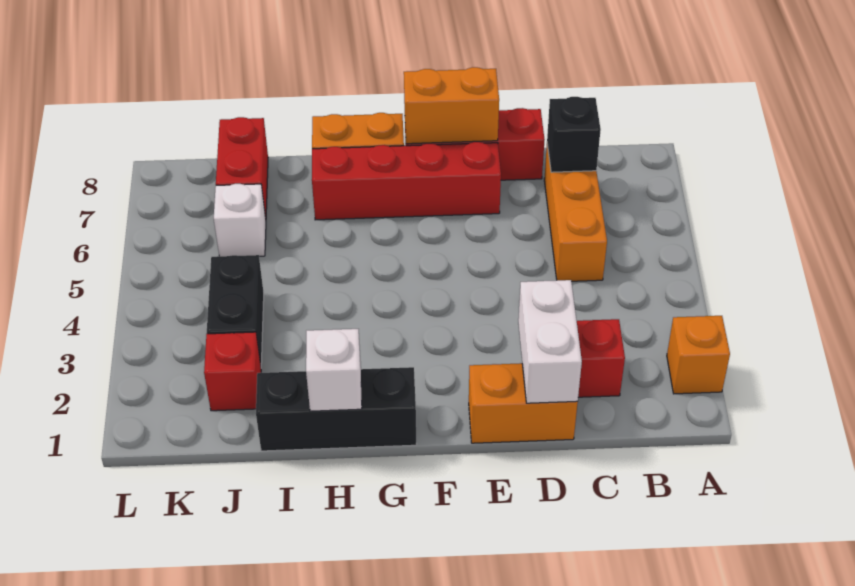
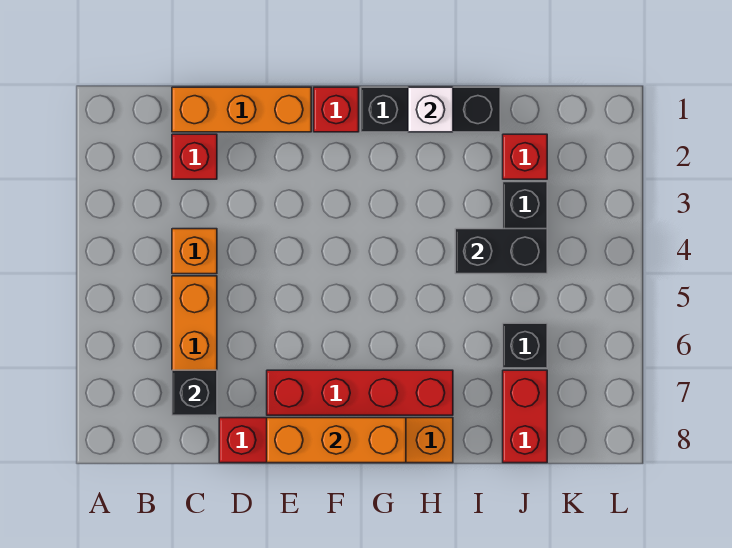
orange brick A2 level 1 -> orange brick C4 level 1
orange brick D1:E1 level 1 -> orange brick C1:E1 level 1
white brick D1:D2 level 2 -> none
orange brick E8:F8 level 2 -> orange brick E8:G8 level 2
none -> red brick F1 level 1
none -> black brick I4:J4 level 2
white brick J6 level 1 -> black brick J6 level 1

